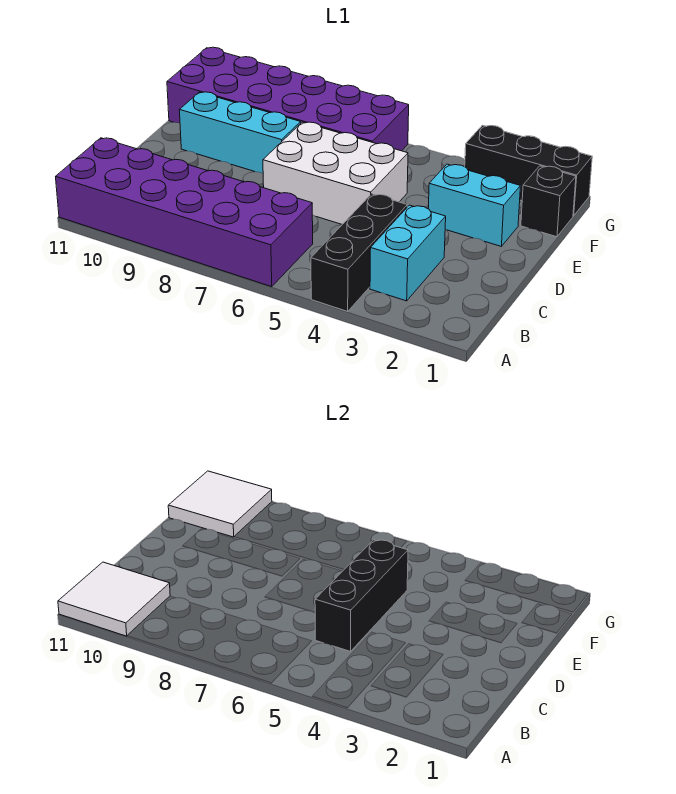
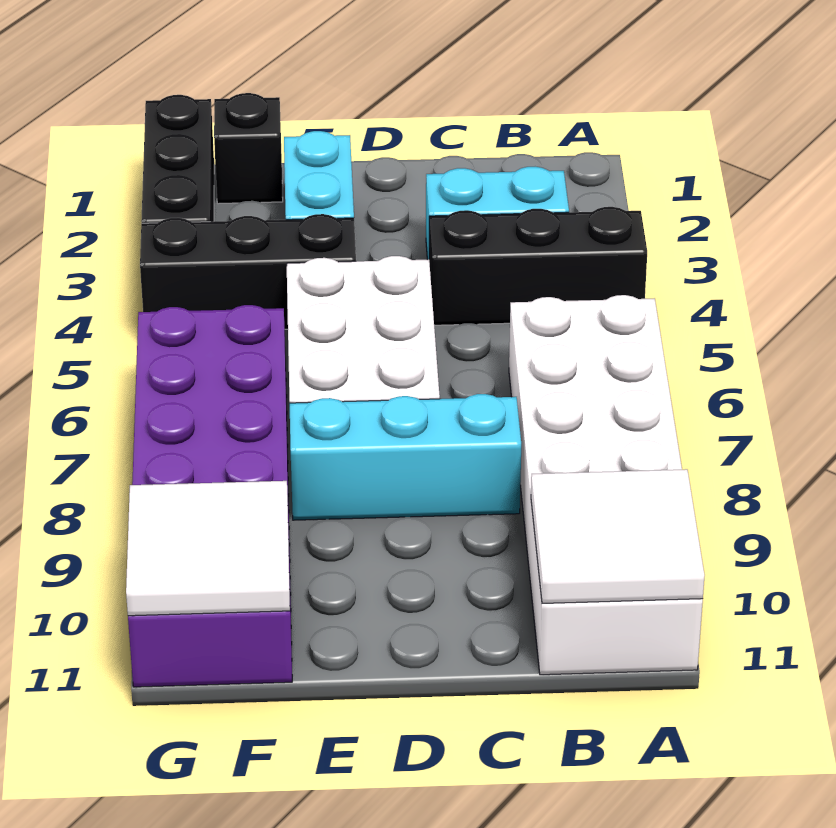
purple brick A6:B11 level 1 -> white brick A6:B11 level 1
black brick C5:E5 level 2 -> black brick E4:G4 level 1
cyan brick E8:E10 level 1 -> cyan brick C8:E8 level 1

